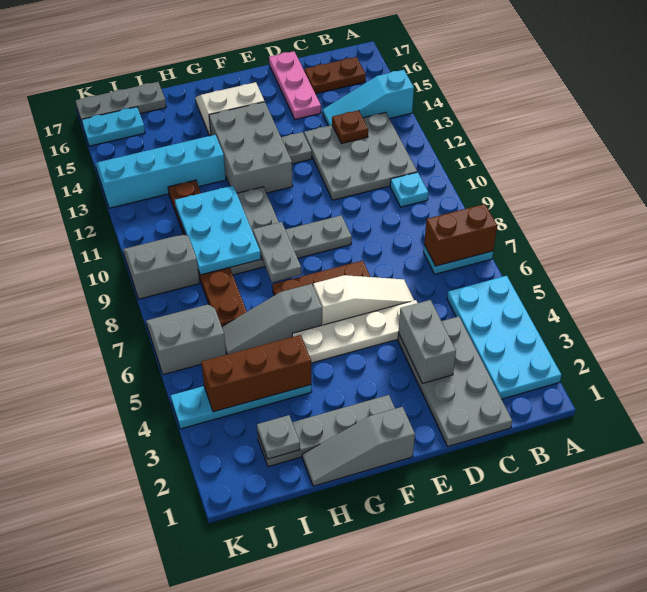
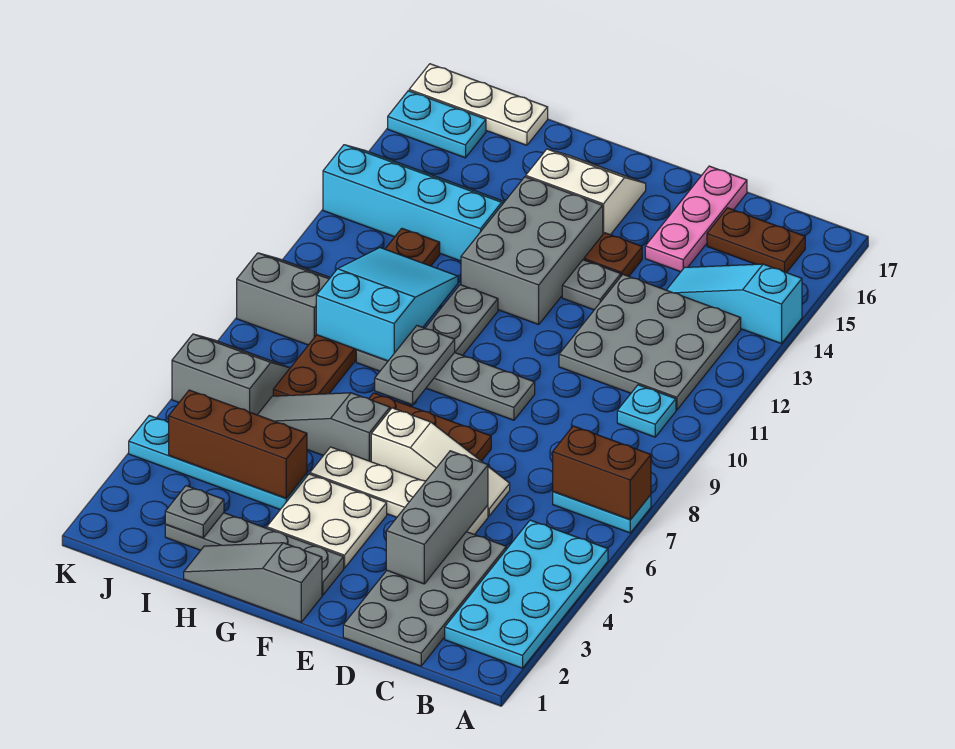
brown plate C13 level 2 -> brown plate E14 level 1
grey brick D3:D4 level 2 -> grey brick D3:D5 level 2
none -> white plate F3:G4 level 1
cyan plate H9:I11 level 2 -> cyan slope H9:I11 level 2 top 9
grey plate I17:K17 level 1 -> white plate I17:K17 level 1

